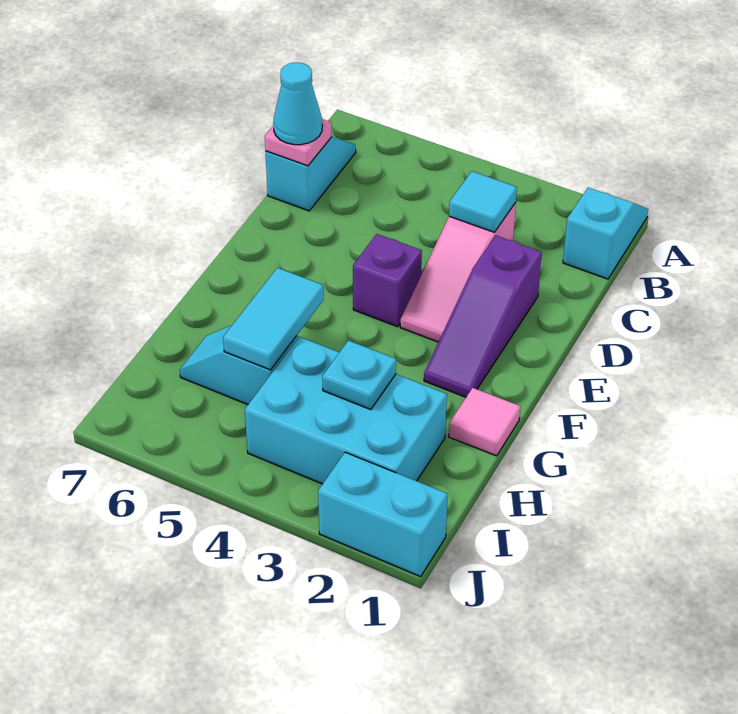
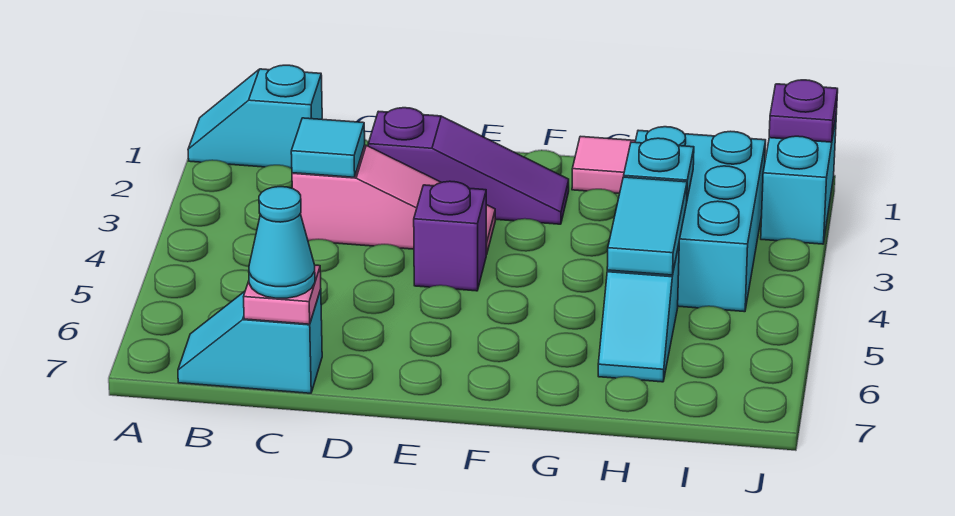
cyan tile G5:H5 level 2 -> cyan tile H4:H5 level 2
none -> purple plate J1 level 2

